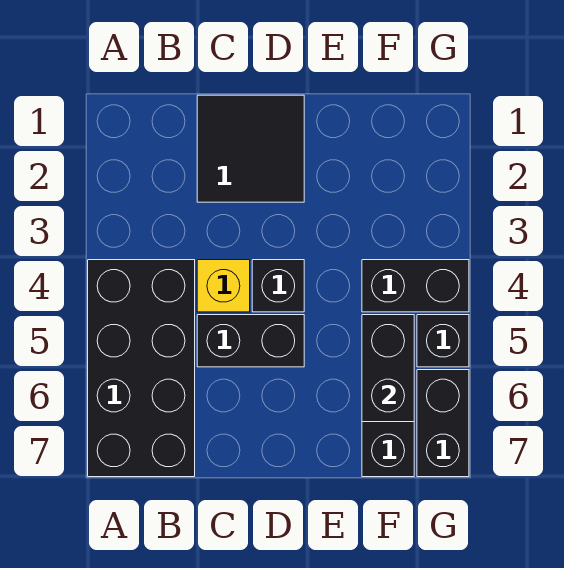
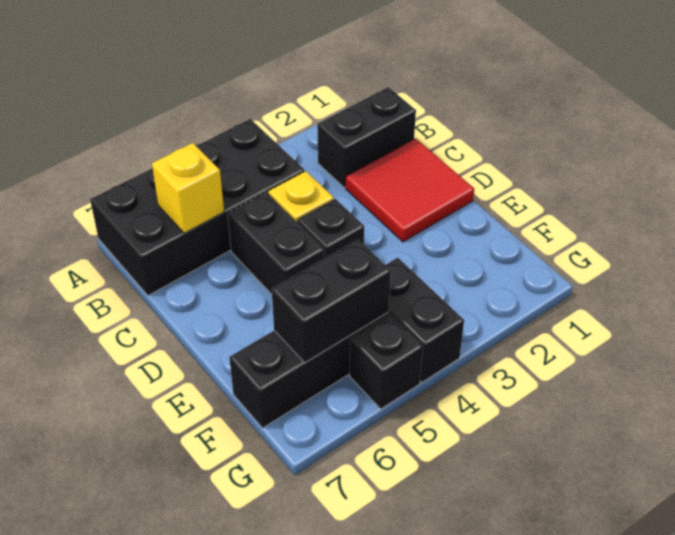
none -> yellow brick B6 level 2
black tile C1:D2 level 1 -> red tile C1:D2 level 1
black brick G6:G7 level 1 -> black brick B1:B2 level 1

